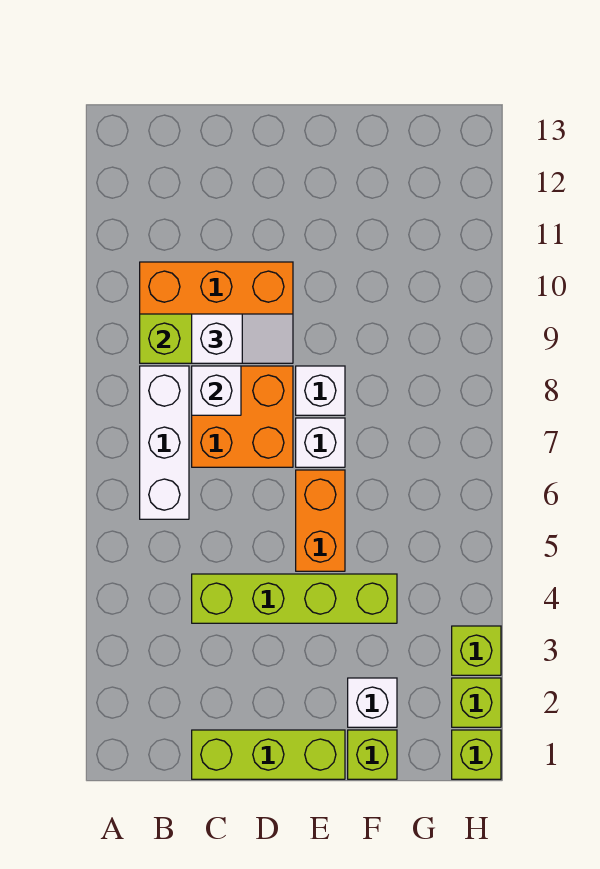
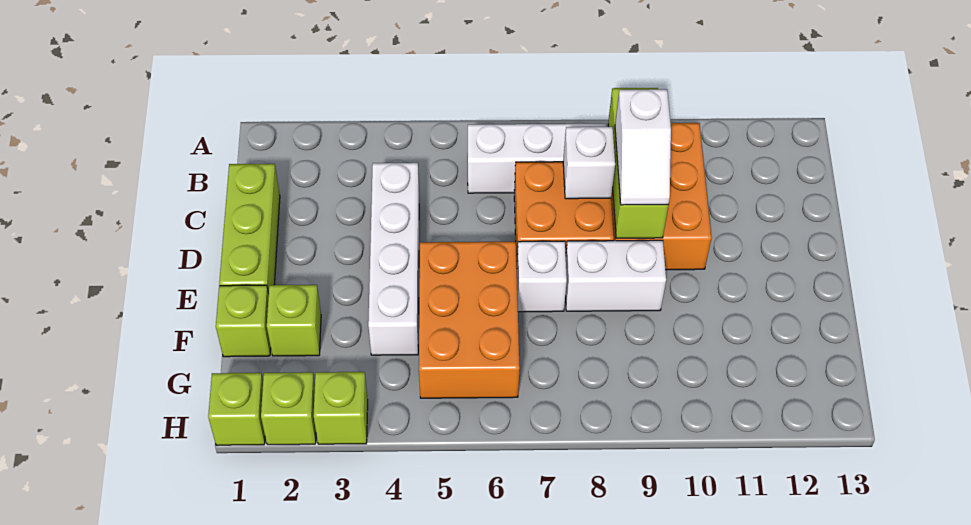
lime brick C4:F4 level 1 -> white brick C4:F4 level 1
orange brick E5:E6 level 1 -> orange brick E5:G6 level 1
white brick E8 level 1 -> white brick E8:E9 level 1
white brick F2 level 1 -> lime brick F2 level 1

